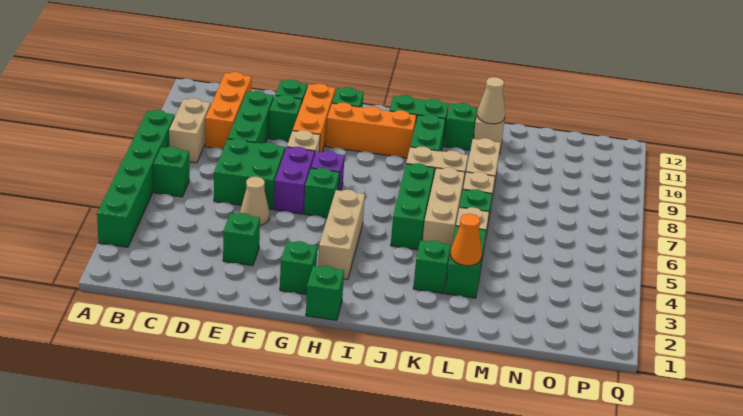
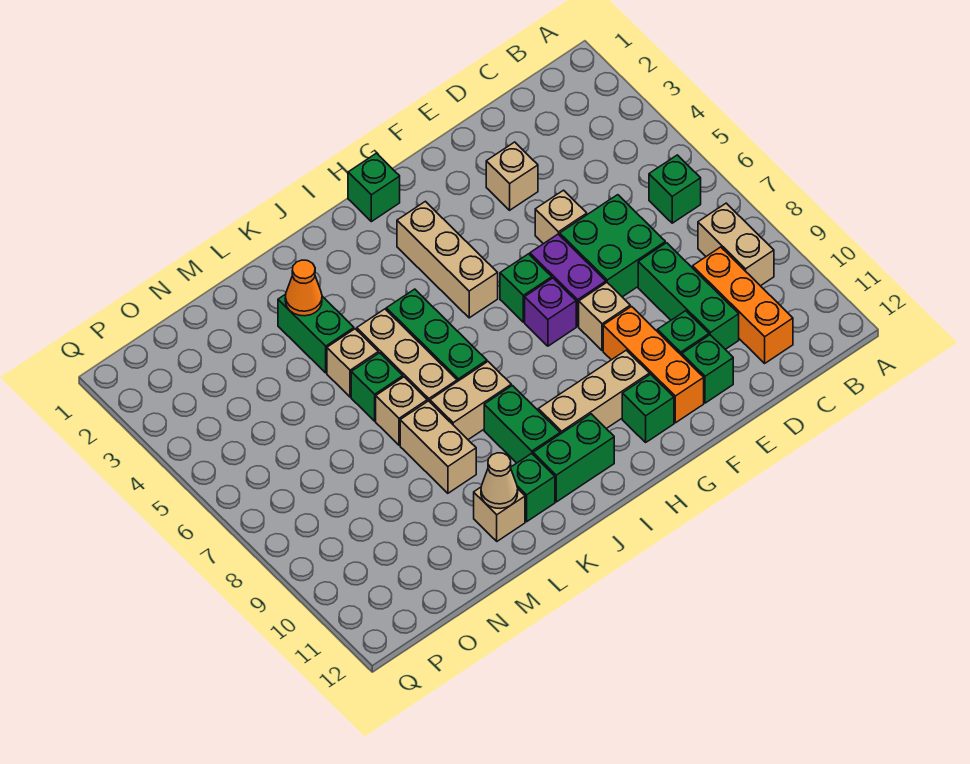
green brick A3:A8 level 1 -> none
green brick E3 level 1 -> tan brick E3 level 1
tan cone E5 level 1 -> tan brick E5 level 1
green brick G2 level 1 -> none
orange brick G10:I10 level 1 -> tan brick G10:I10 level 1
green brick K3 level 1 -> none

